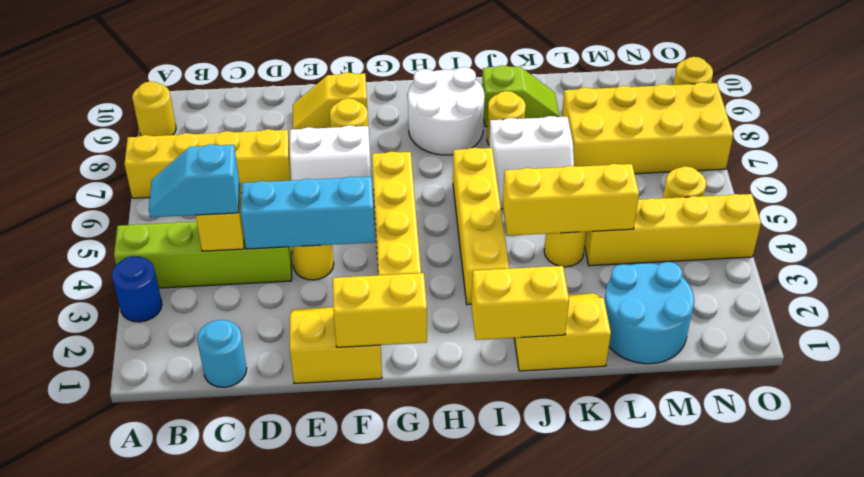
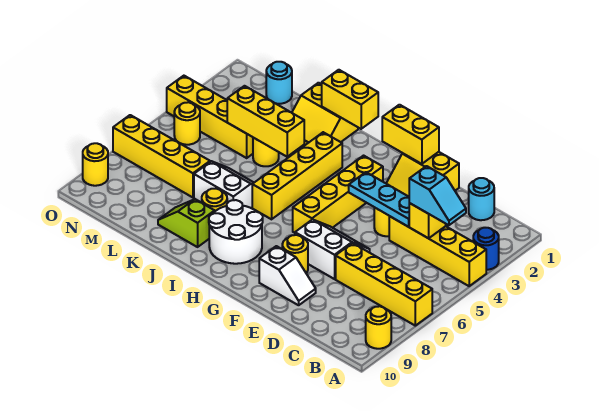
lime brick A4:D4 level 1 -> yellow brick A4:D4 level 1
cyan brick D4:F4 level 2 -> cyan plate D4:F4 level 2
yellow slope E9:F9 level 1 top F -> white slope E9:F9 level 1 top F
cyan round brick L1:M2 level 1 -> cyan round brick M1 level 1
yellow brick L7:O8 level 1 -> yellow brick L7:O7 level 1

